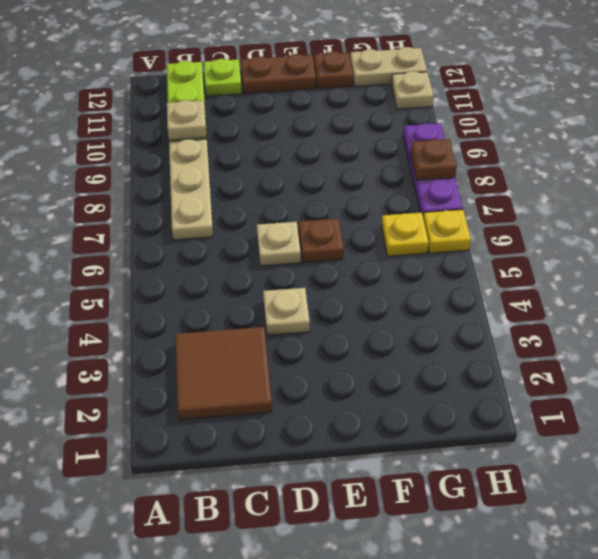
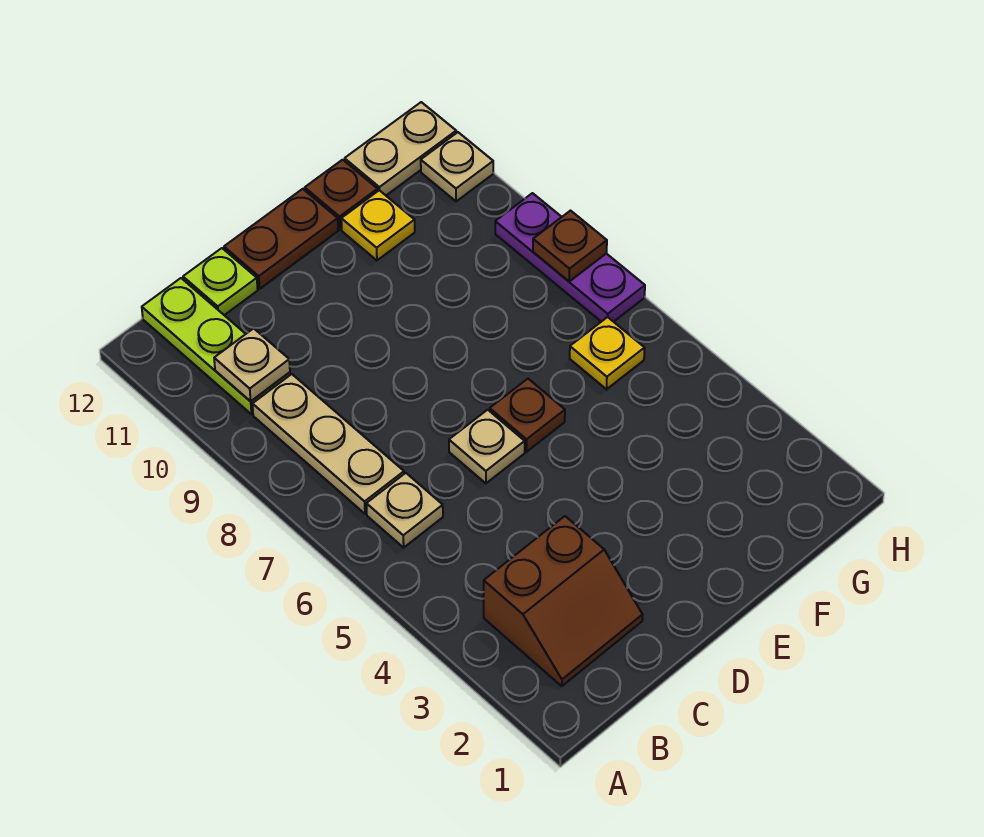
brown tile B2:C3 level 1 -> brown slope B2:C3 level 1 top 3
tan plate D4 level 1 -> tan plate B6 level 1
yellow plate H6 level 1 -> yellow plate F11 level 1

